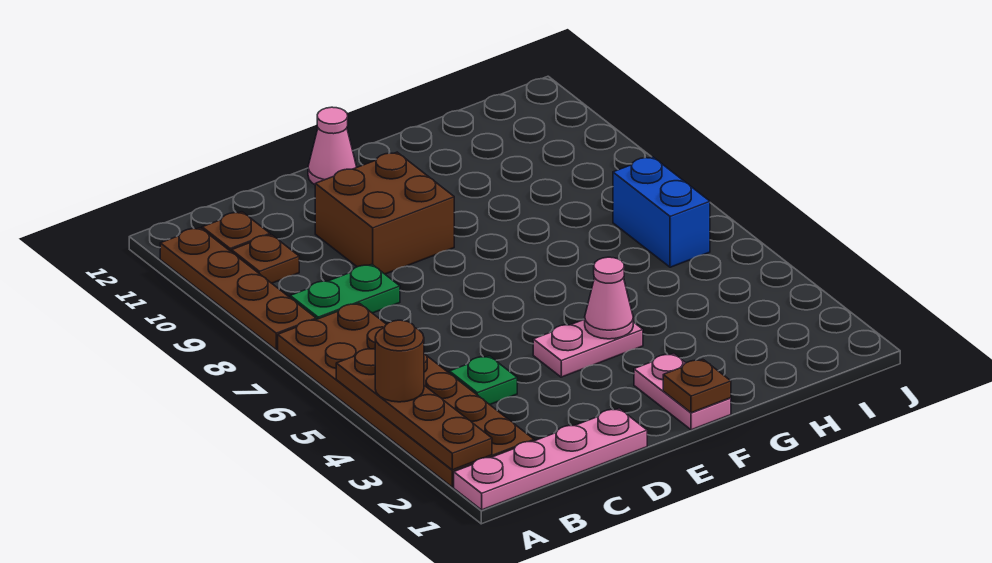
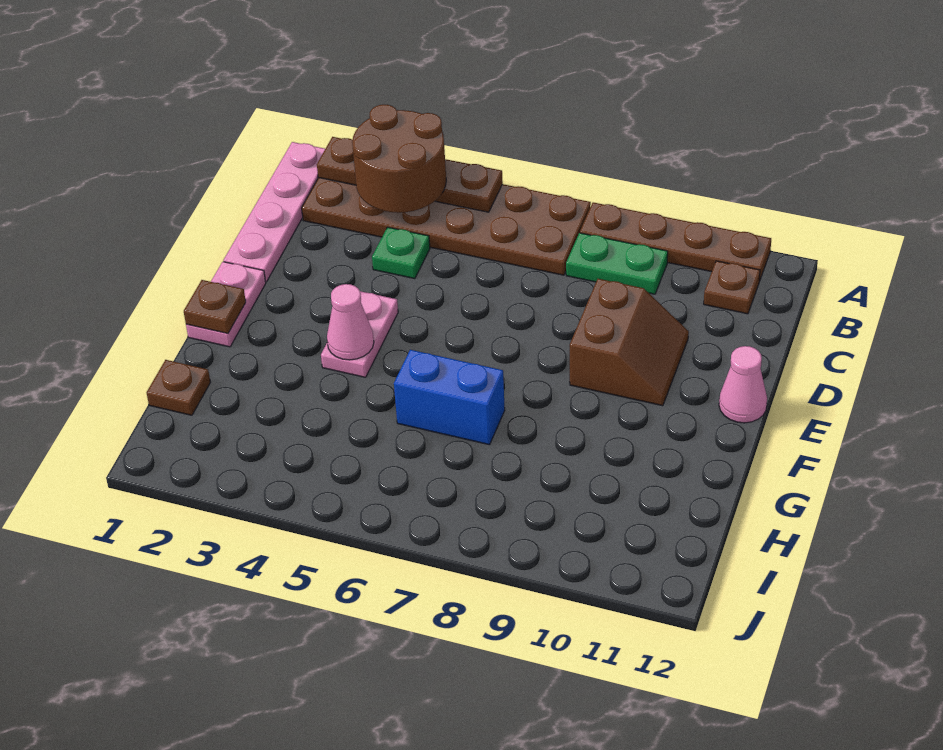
brown round brick A4 level 3 -> brown round brick A3:B4 level 3
green plate B8:C8 level 1 -> green plate B8:B9 level 1
brown plate B10 level 1 -> brown plate H1 level 1
brown brick D9:E10 level 1 -> brown slope D9:E10 level 1 top 9
pink plate F1:F2 level 1 -> pink plate E1:F1 level 1
blue brick I6:I7 level 1 -> blue brick G6:G7 level 1

